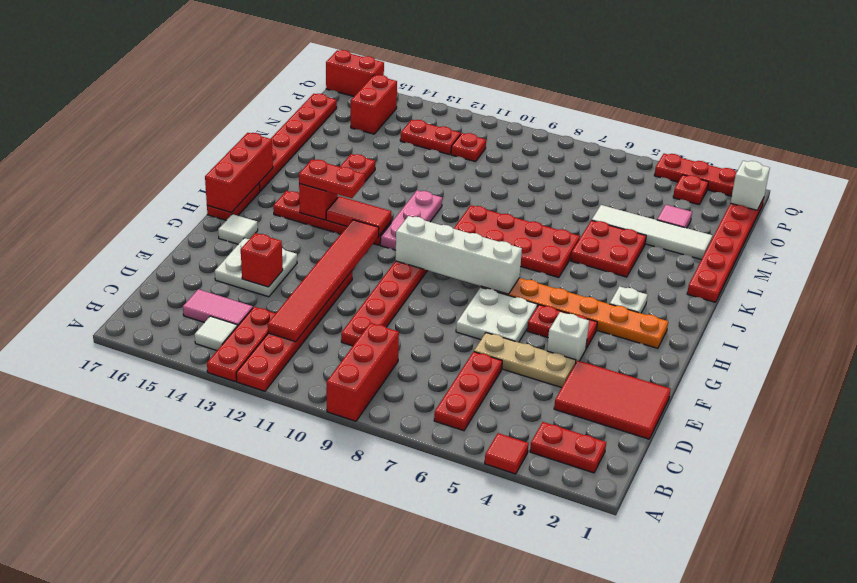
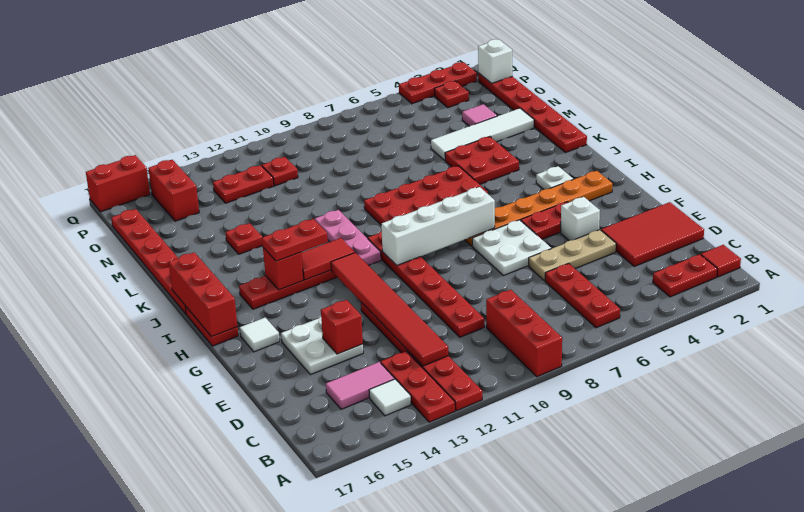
red tile A4 level 1 -> red tile B1 level 1

